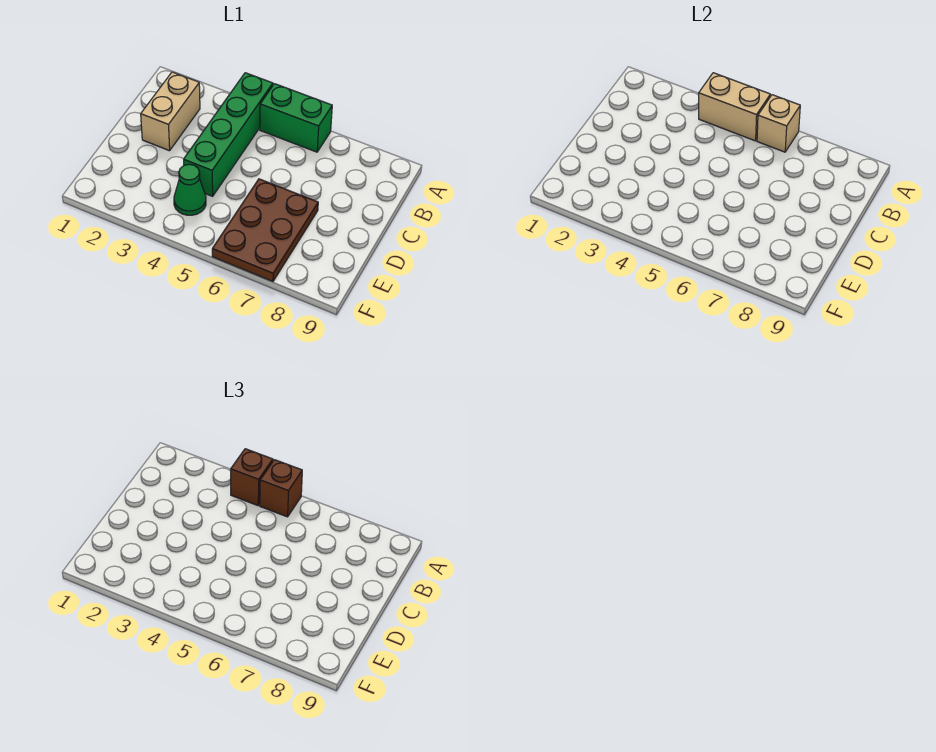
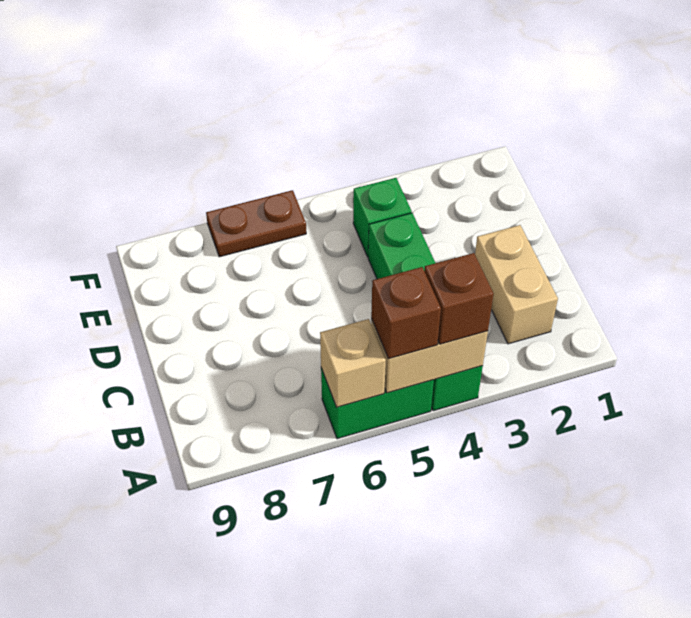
brown plate D6:F7 level 1 -> brown plate F6:F7 level 1
green cone E4 level 1 -> green brick E4 level 1

